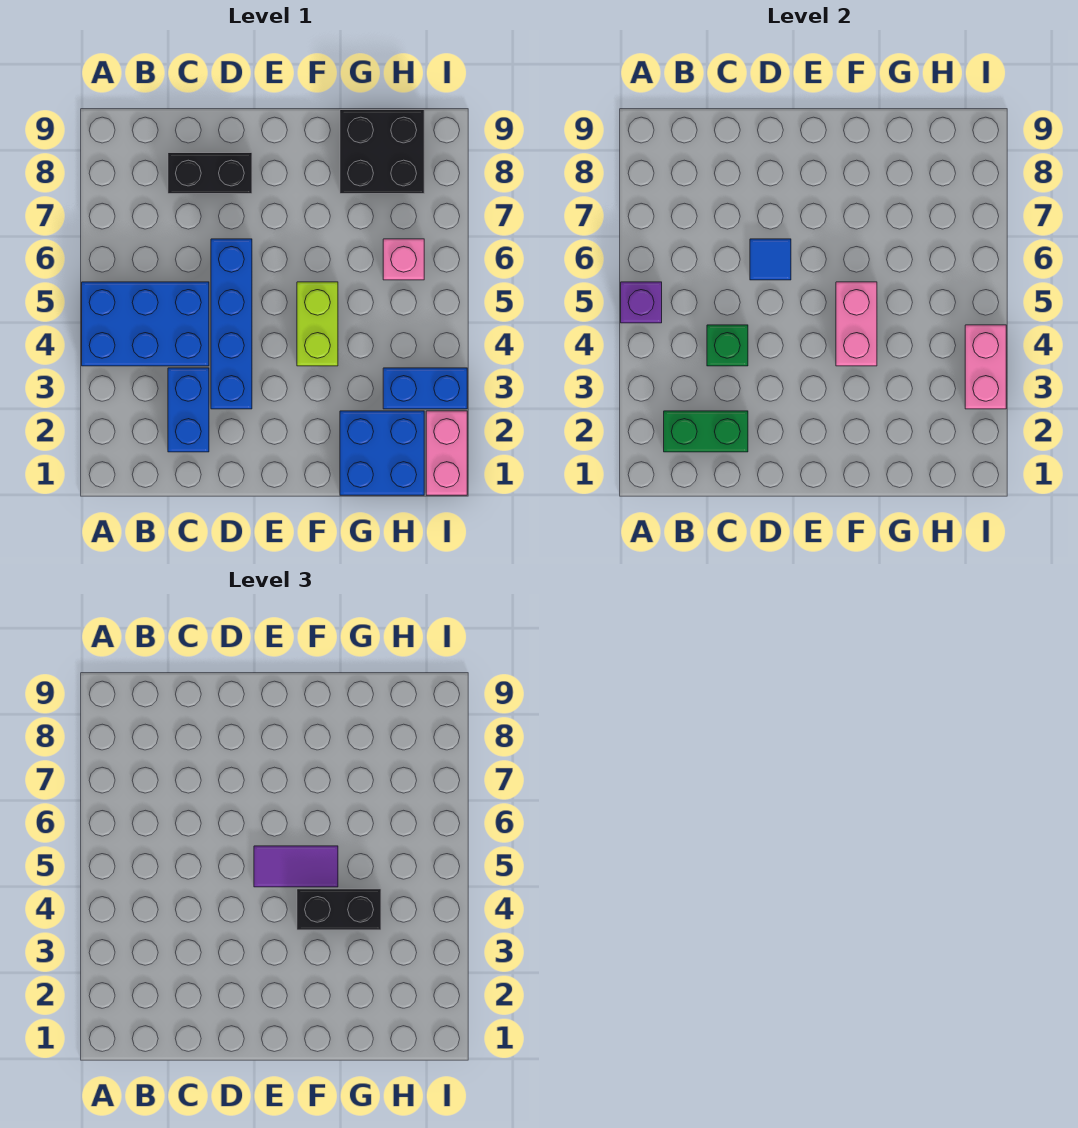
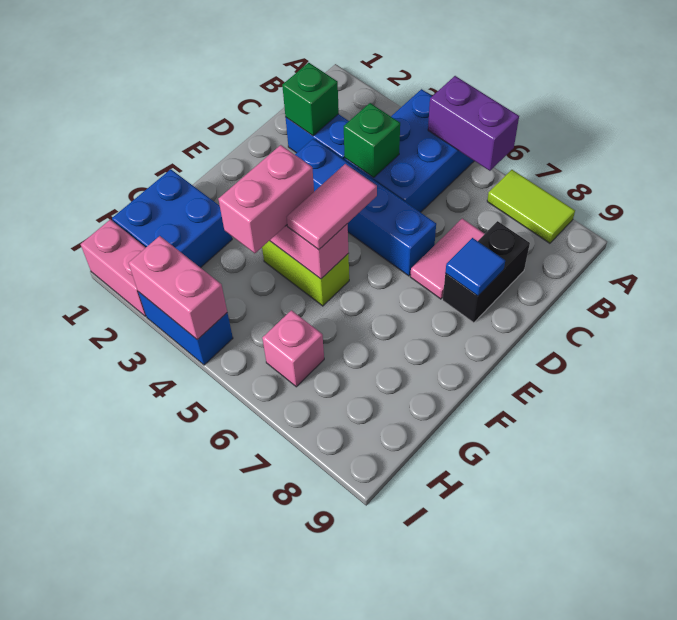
purple brick A5 level 2 -> purple brick A5:A6 level 2
none -> lime tile A7:A8 level 1
green brick B2:C2 level 2 -> green brick C2 level 2
none -> pink tile C7:D7 level 1
blue tile D6 level 2 -> blue tile D8 level 2
purple tile E5:F5 level 3 -> pink tile E5:F5 level 3
black brick F4:G4 level 3 -> pink brick F4:G4 level 3
black brick G8:H9 level 1 -> none
blue brick H3:I3 level 1 -> blue brick I3:I4 level 1

